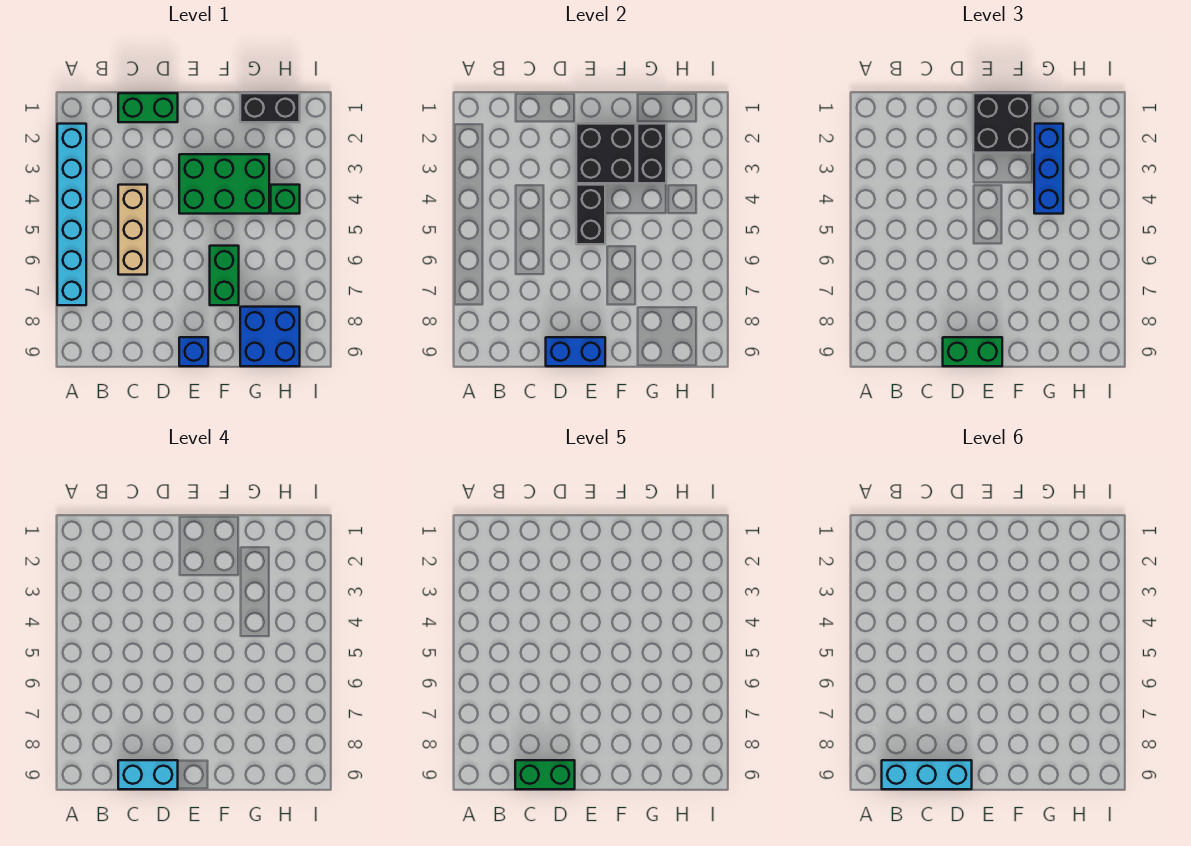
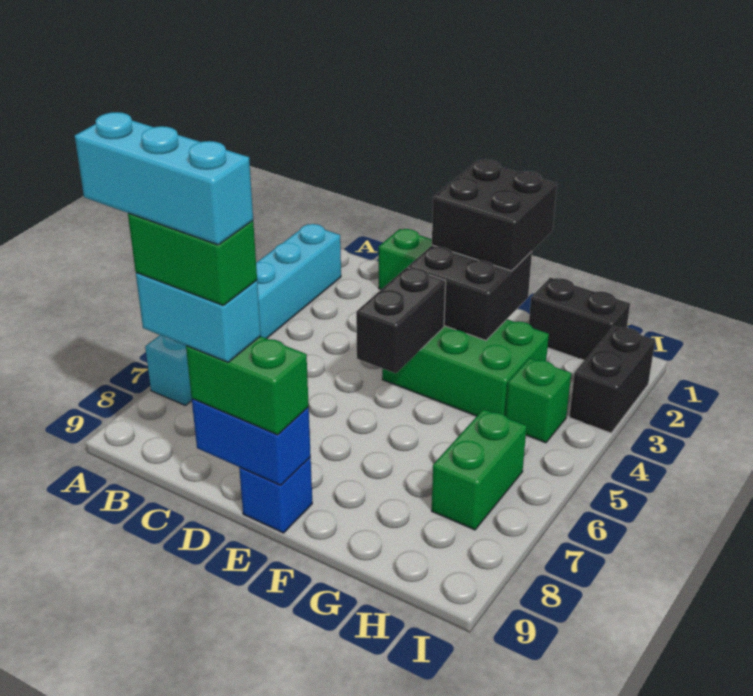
tan brick C4:C6 level 1 -> none
green brick F6:F7 level 1 -> green brick H6:H7 level 1
black brick G2:G3 level 2 -> black brick I2:I3 level 1
blue brick G2:G4 level 3 -> none
blue brick G8:H9 level 1 -> none

